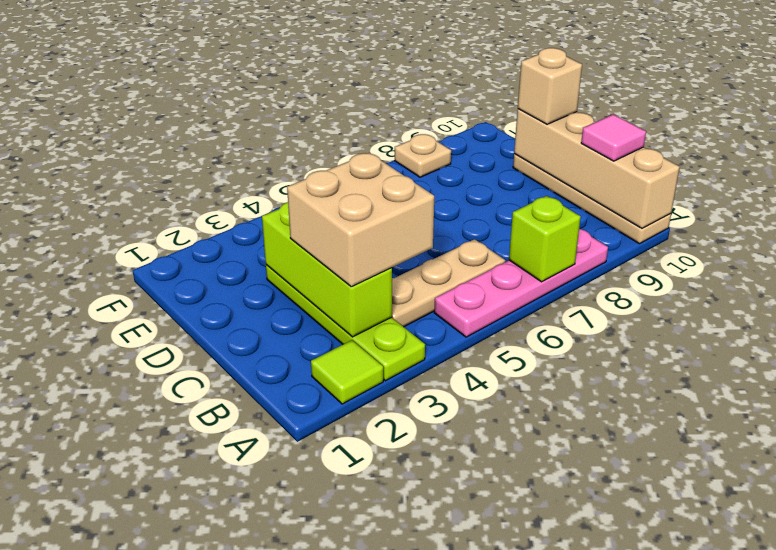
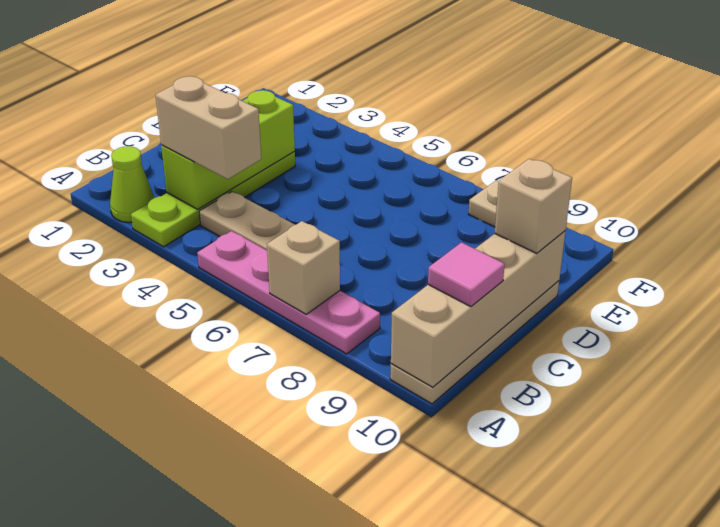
lime tile A2 level 1 -> lime cone A2 level 1
lime brick A7 level 2 -> tan brick A7 level 2
tan brick B3:C4 level 3 -> tan brick B3:B4 level 3

